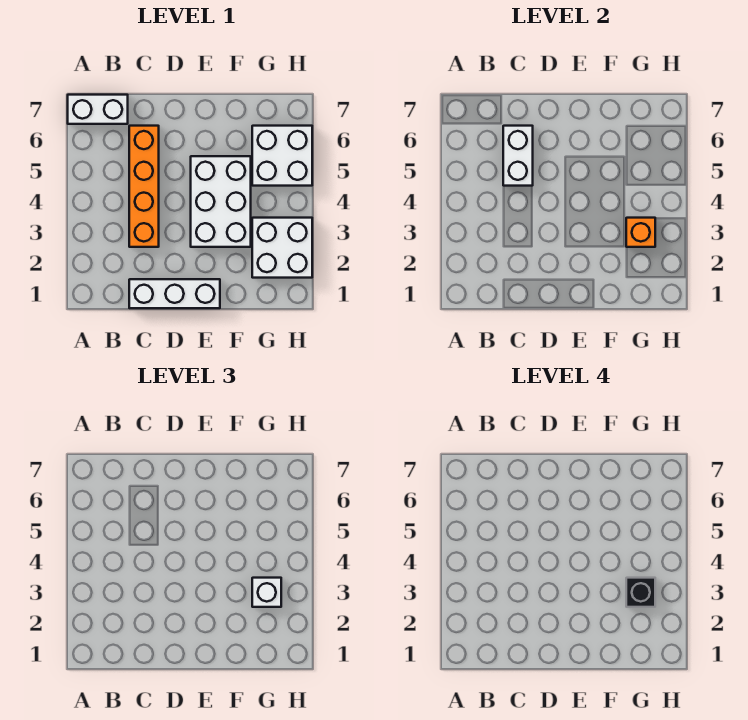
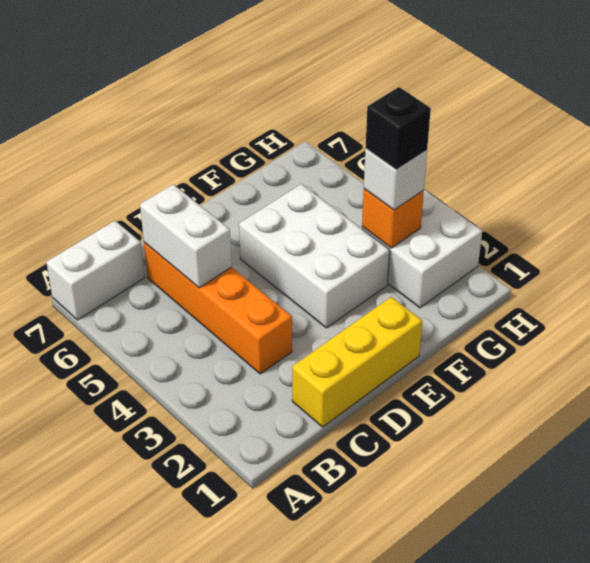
white brick C1:E1 level 1 -> yellow brick C1:E1 level 1
white brick G5:H6 level 1 -> none

